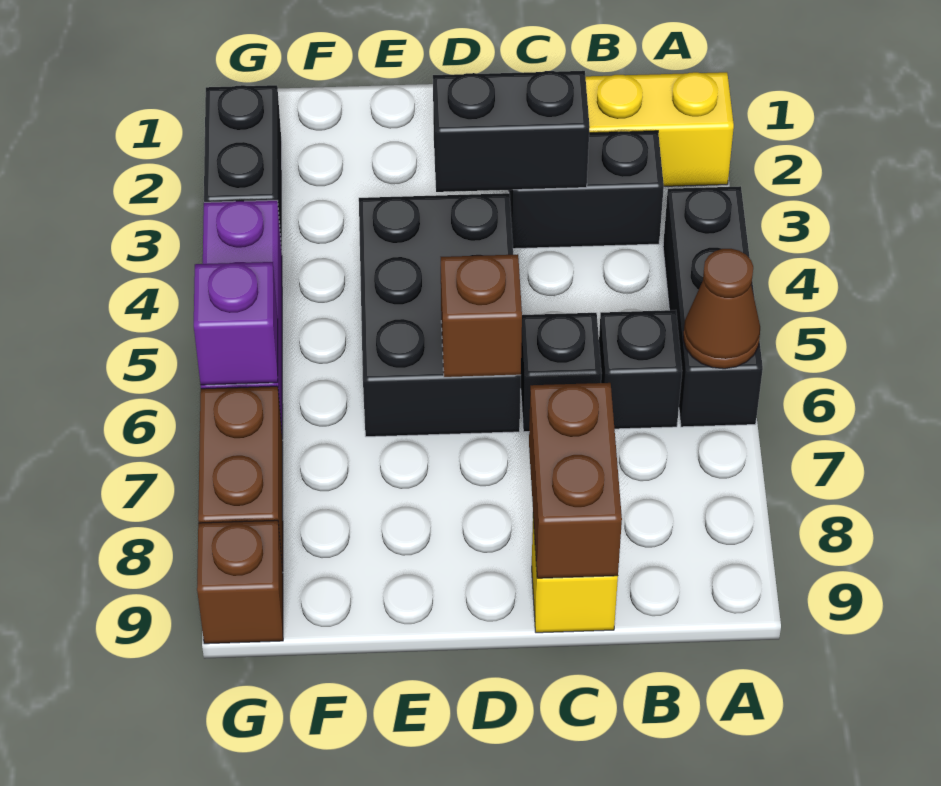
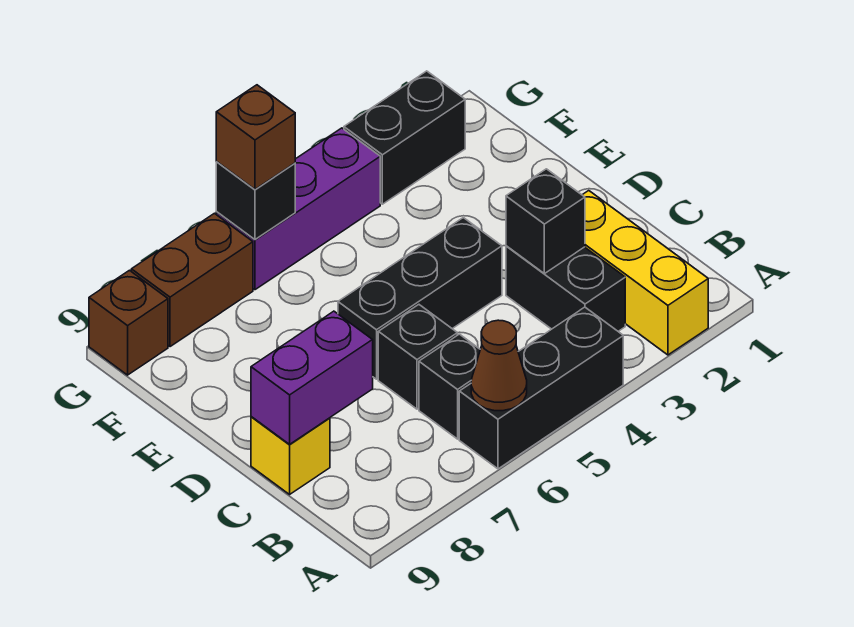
black brick C3:D3 level 2 -> black brick C3 level 2
brown brick C8:C9 level 2 -> purple brick C8:C9 level 2
black brick D4:E6 level 1 -> black brick D4:D6 level 1
brown brick D6 level 2 -> brown brick G6 level 3
purple brick G6 level 2 -> black brick G6 level 2

